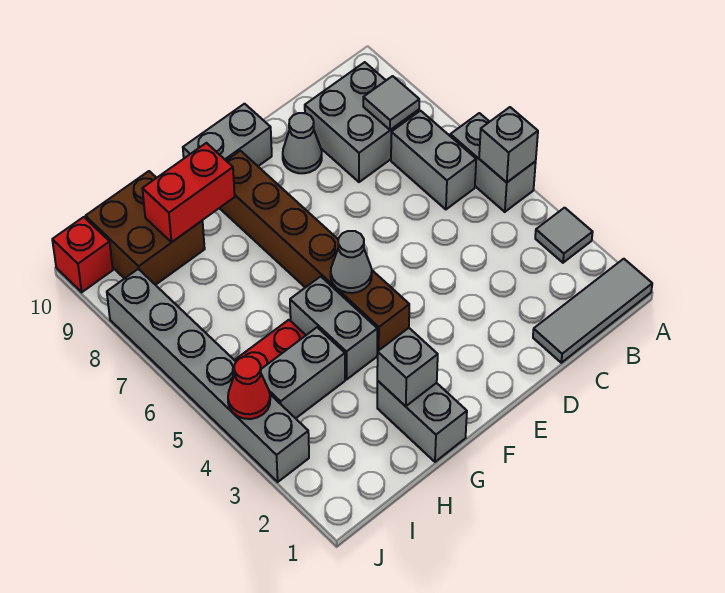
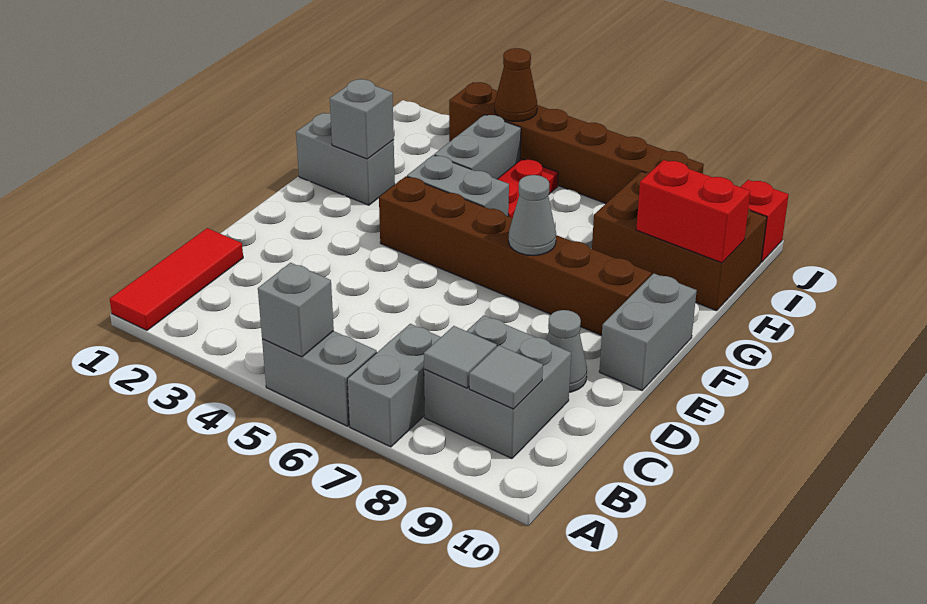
grey tile A1:C1 level 1 -> red tile A1:C1 level 1
grey tile A3 level 1 -> grey tile B9 level 2
grey brick B6:B7 level 1 -> grey brick A7:B7 level 1
grey cone F5 level 2 -> grey cone F7 level 2
red brick G9:H9 level 2 -> red brick H9:H10 level 2
brown brick H9:I10 level 1 -> brown brick H8:I10 level 1
grey brick J3:J8 level 1 -> brown brick J3:J8 level 1
red cone J4 level 2 -> brown cone J4 level 2

